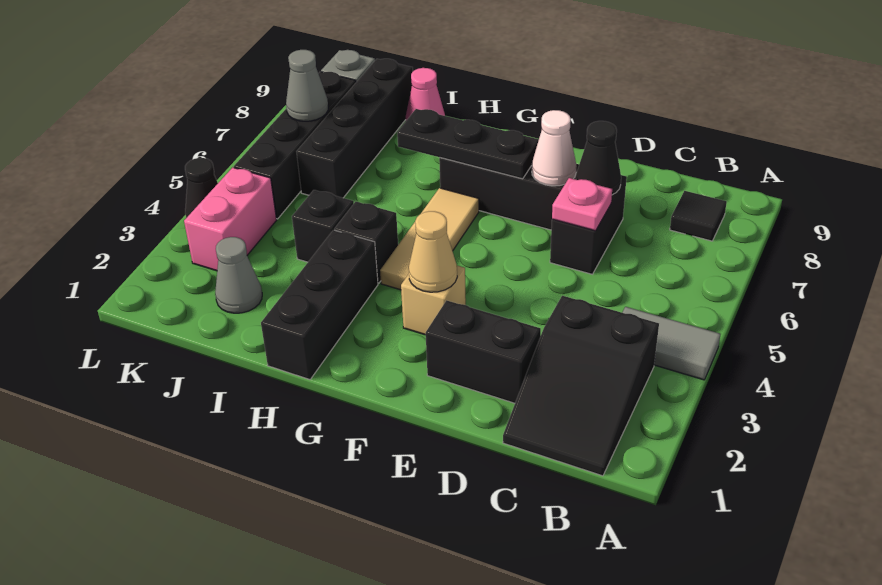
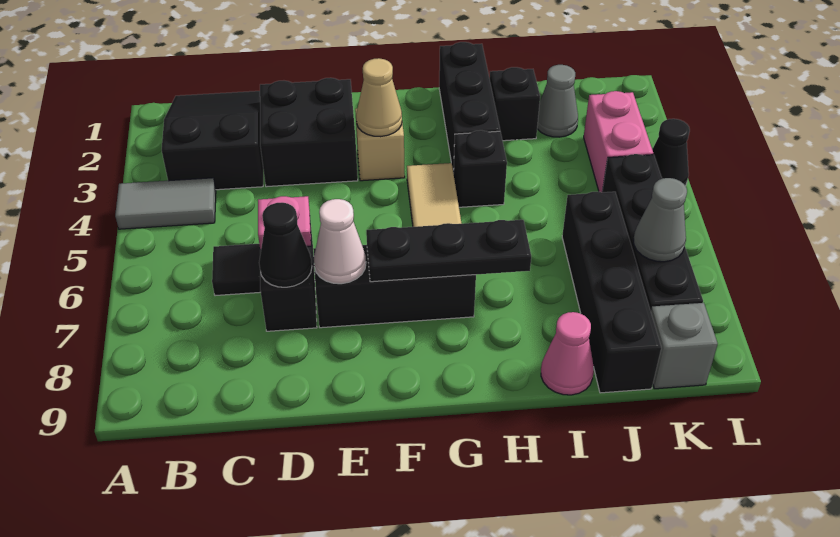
black tile B8 level 1 -> black tile C6 level 1
black brick D2:E2 level 1 -> black brick D2:E3 level 1
black brick I4 level 1 -> black brick I2 level 1

